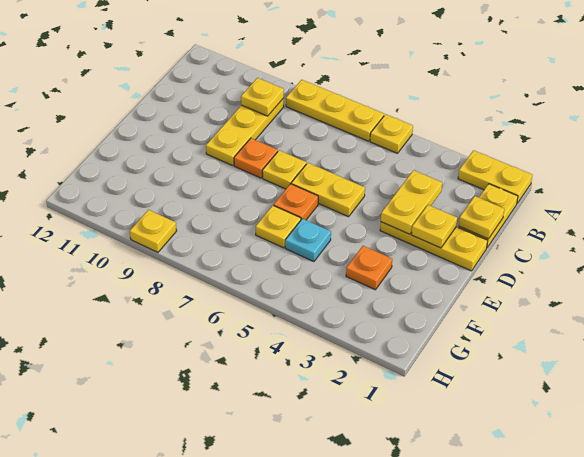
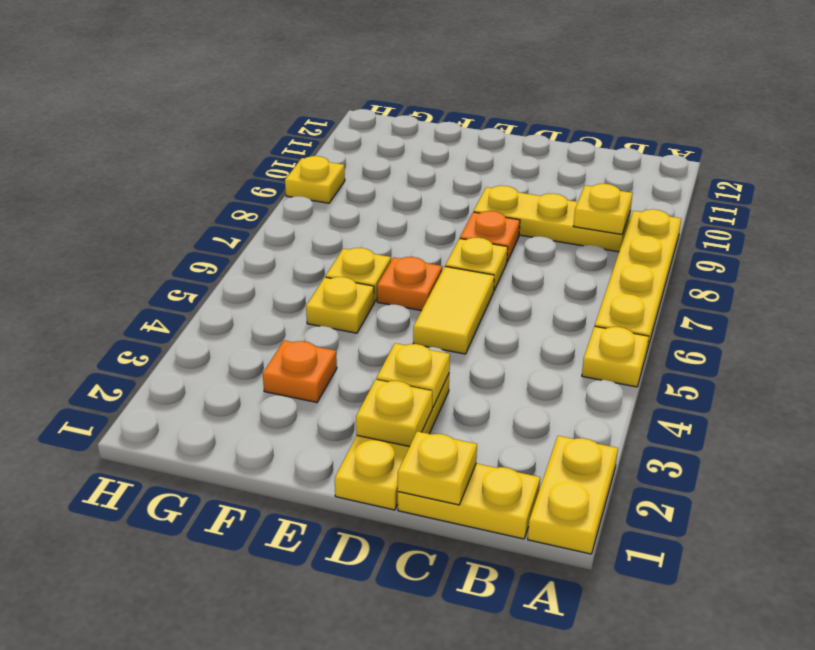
yellow plate A6:A8 level 1 -> yellow plate A6:A9 level 1
yellow plate C3:D3 level 2 -> yellow plate D3 level 2
yellow plate D5:D6 level 1 -> yellow tile D5:D6 level 1
cyan plate F5 level 1 -> yellow plate F5 level 1

